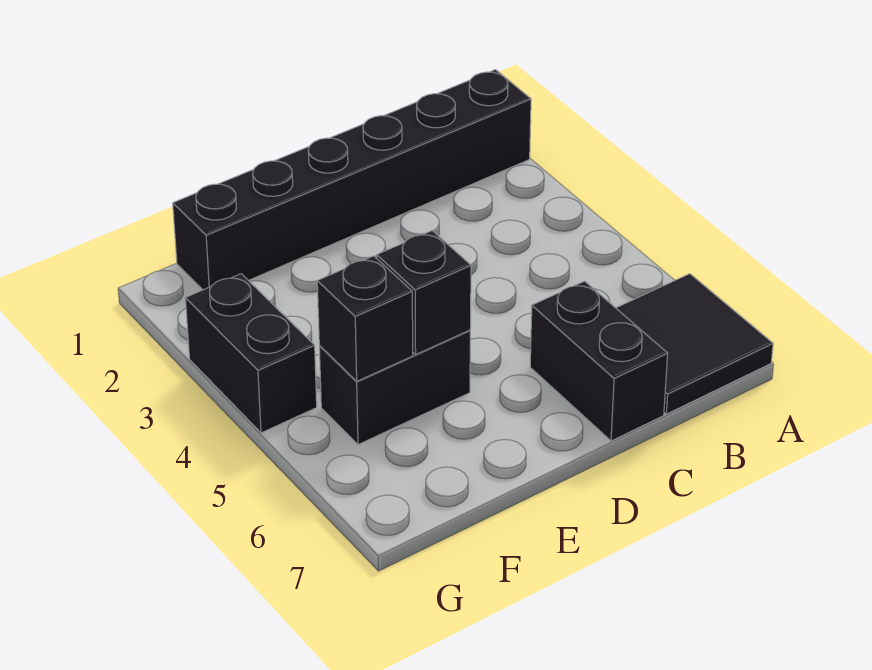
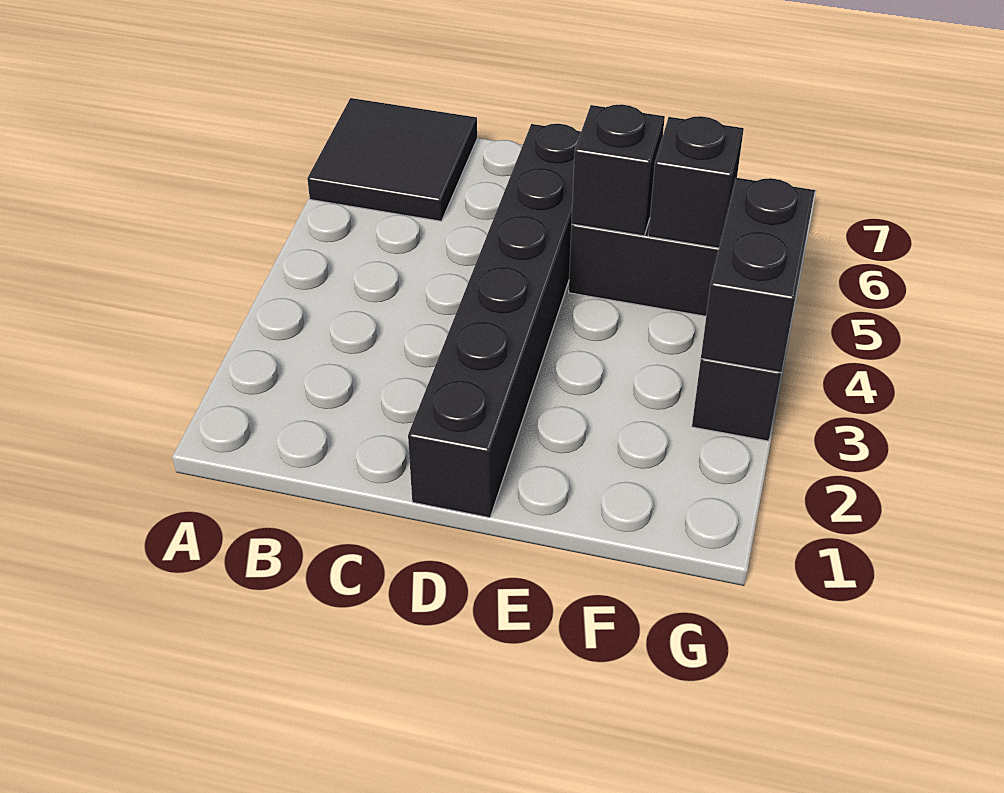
black brick A1:F1 level 1 -> black brick D1:D6 level 1
black brick C6:C7 level 1 -> black brick G3:G4 level 2

